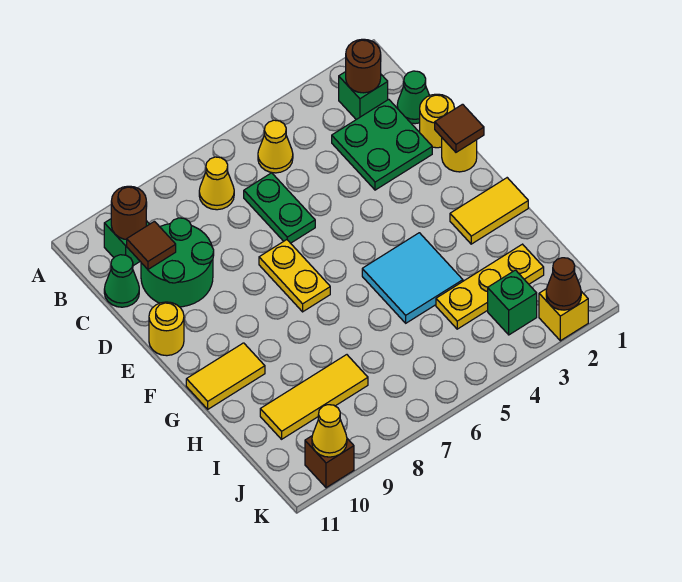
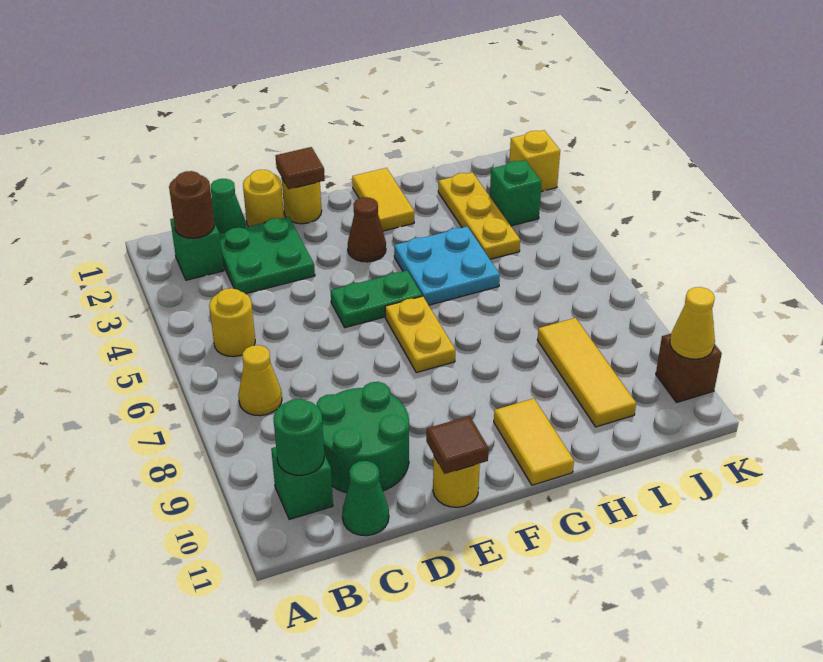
yellow cone B5 level 1 -> yellow round brick B5 level 1
brown round brick B10 level 2 -> green round brick B10 level 2
green plate C6:D6 level 1 -> green plate E5:F5 level 1
brown tile C10 level 2 -> brown tile E11 level 2
yellow plate E7:F7 level 1 -> yellow plate F6:F7 level 1
cyan tile G4:H5 level 1 -> cyan plate G4:H5 level 1
brown cone K2 level 2 -> brown cone F3 level 1

